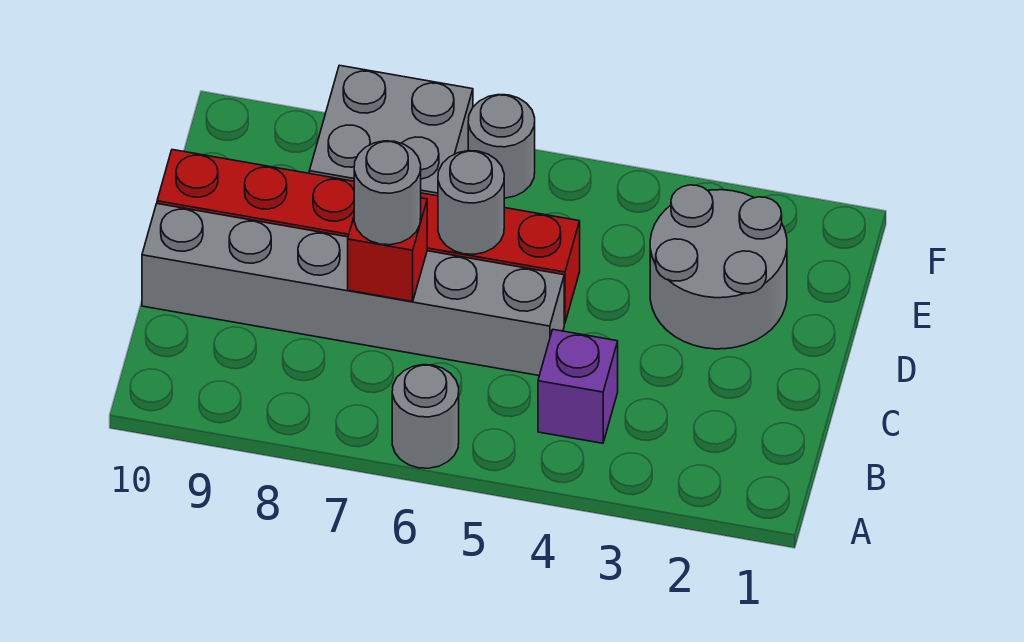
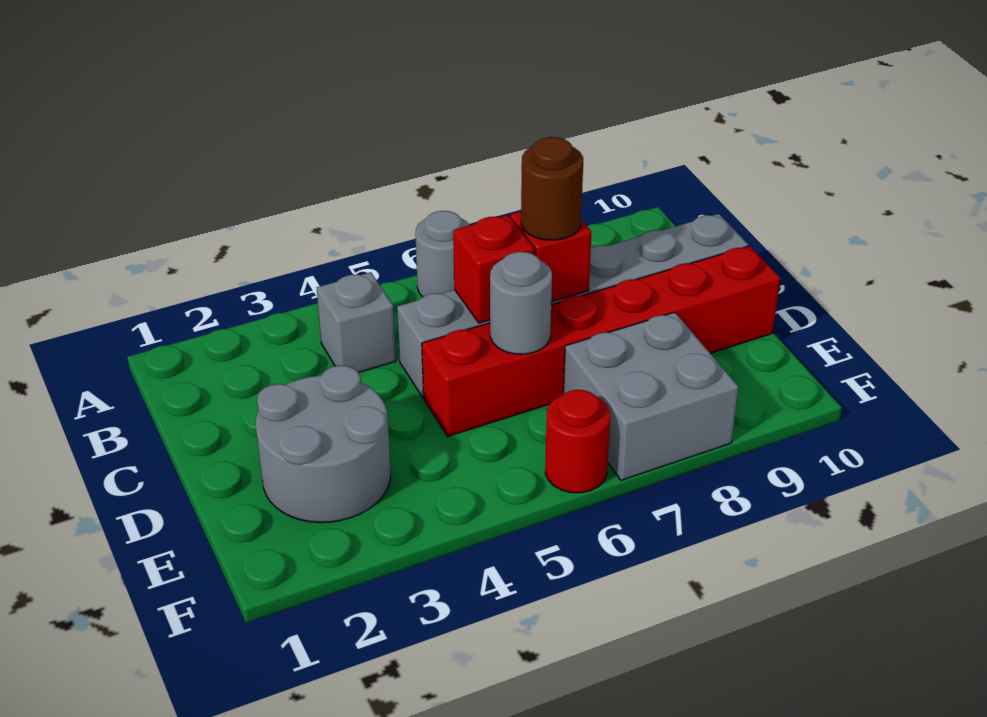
purple brick B4 level 1 -> grey brick B4 level 1
none -> red brick C6 level 2
grey round brick C7 level 3 -> brown round brick C7 level 3
grey round brick F6 level 1 -> red round brick F6 level 1

